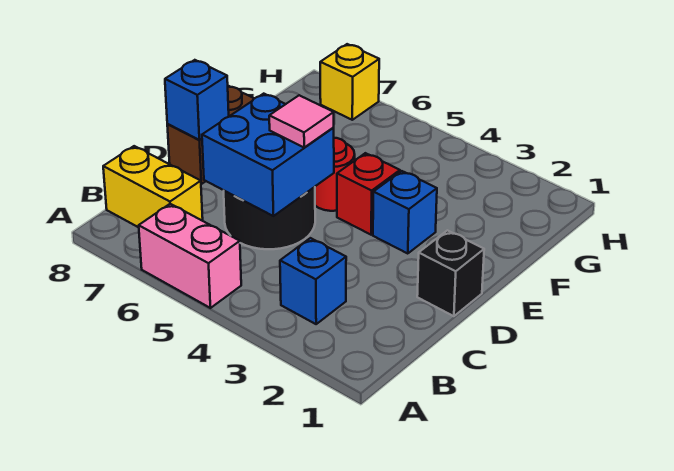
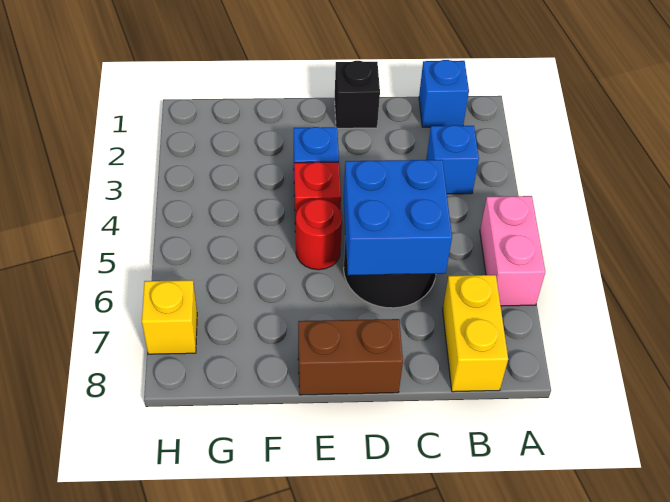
pink tile D5 level 3 -> none
blue brick D8 level 2 -> blue brick B1 level 1

